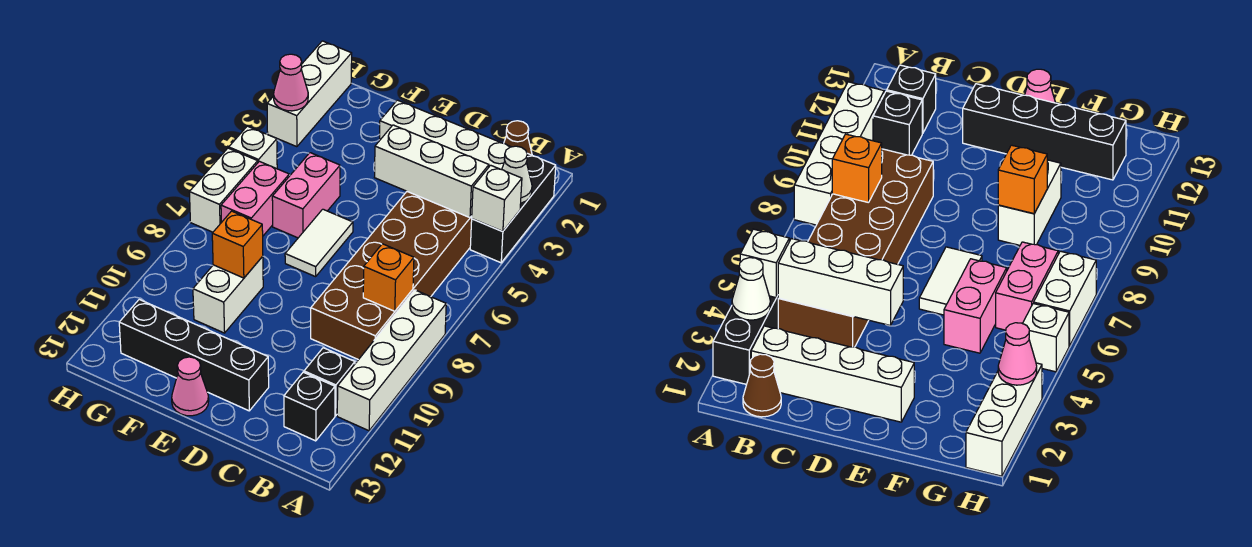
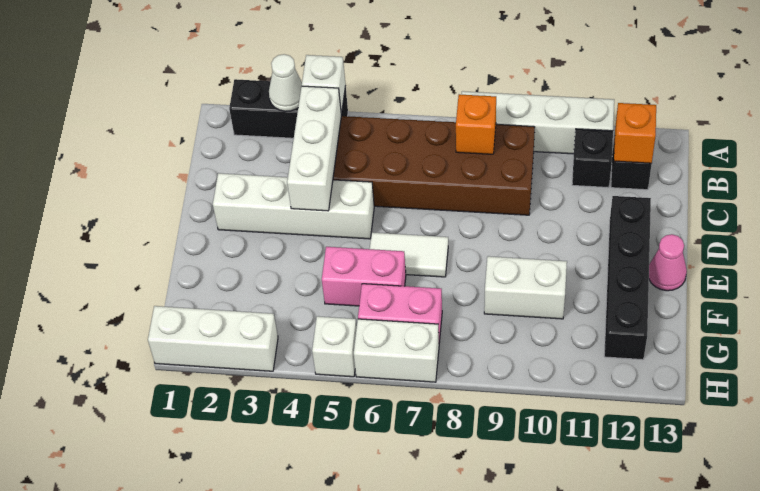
brown cone B1 level 1 -> none
white brick B2:E2 level 1 -> white brick D2:D5 level 1
orange brick F9 level 2 -> orange brick B12 level 2
pink cone H3 level 2 -> none

